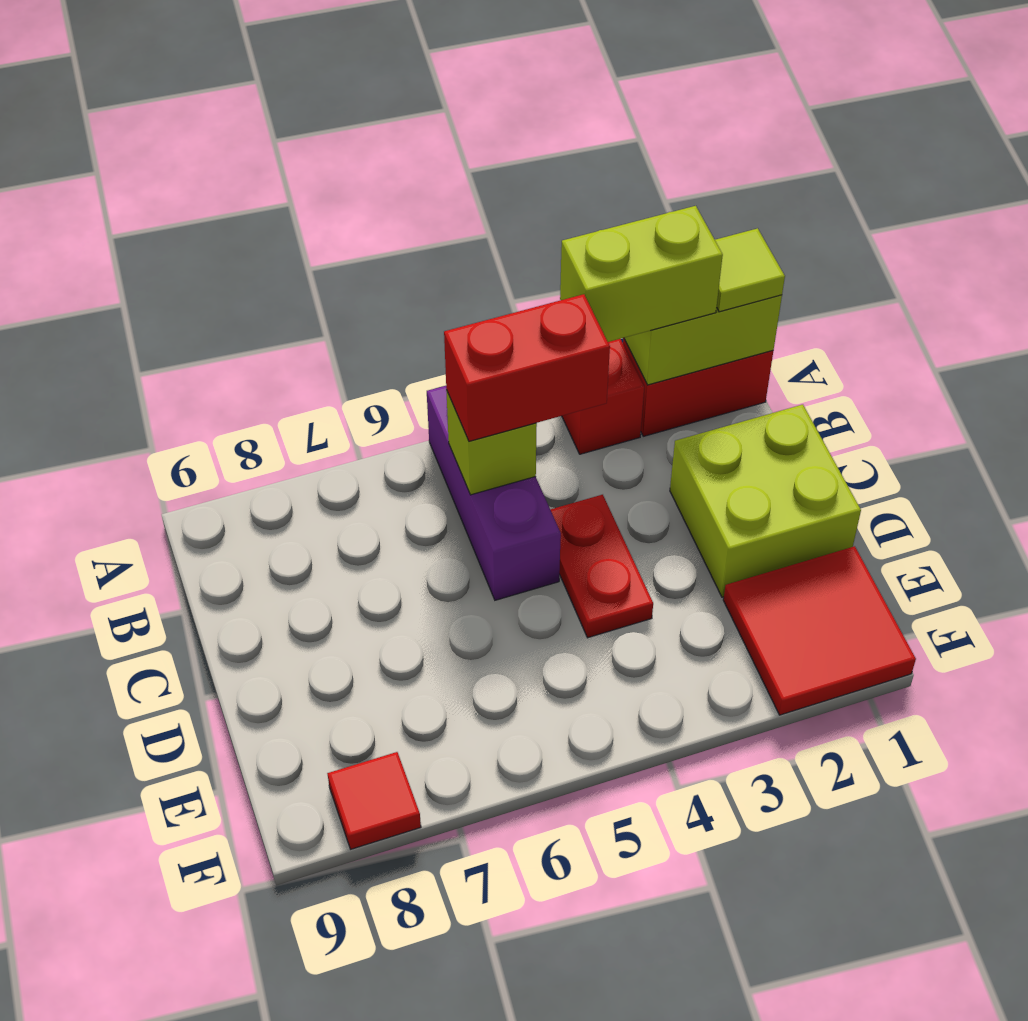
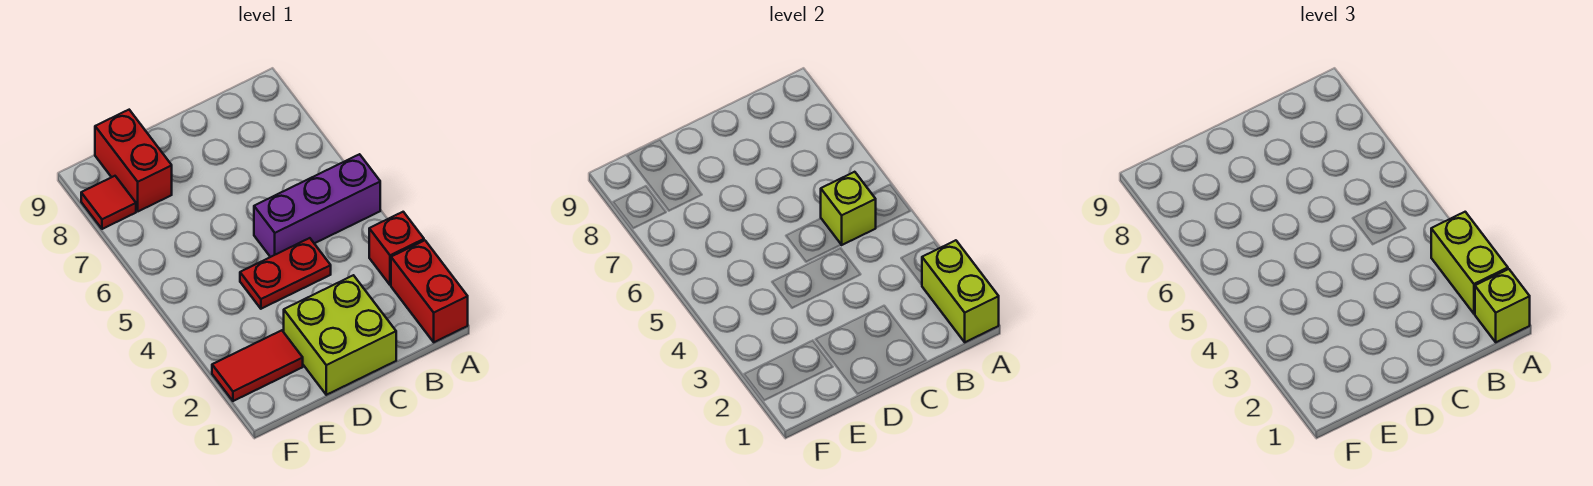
lime tile A1 level 3 -> lime brick A1 level 3
red brick B4:B5 level 3 -> red brick E8:E9 level 1
red tile E1:F2 level 1 -> red tile E2:F2 level 1

